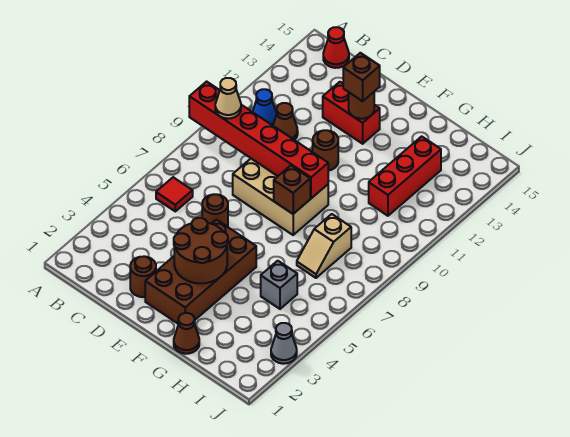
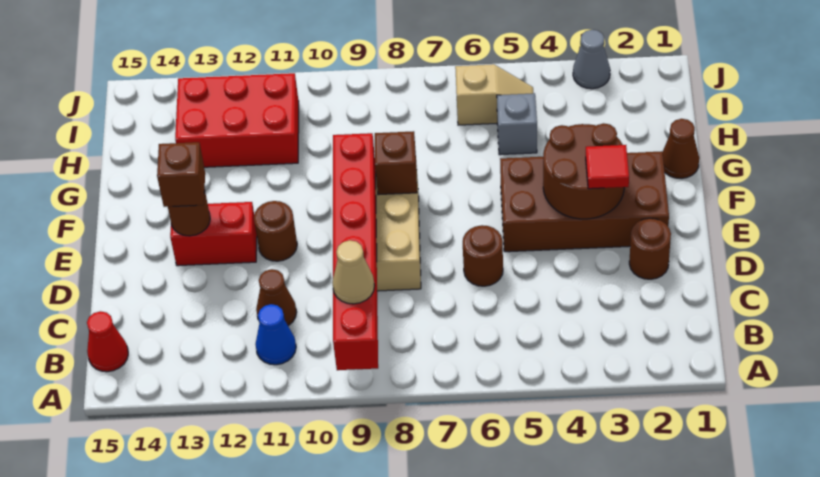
red tile B6 level 1 -> red tile E3 level 3
red brick D13:E13 level 1 -> red brick E12:E13 level 1
tan slope H7:H8 level 1 top 8 -> tan slope I5:I6 level 1 top 6
red brick H11:H13 level 1 -> red brick H11:I13 level 1

